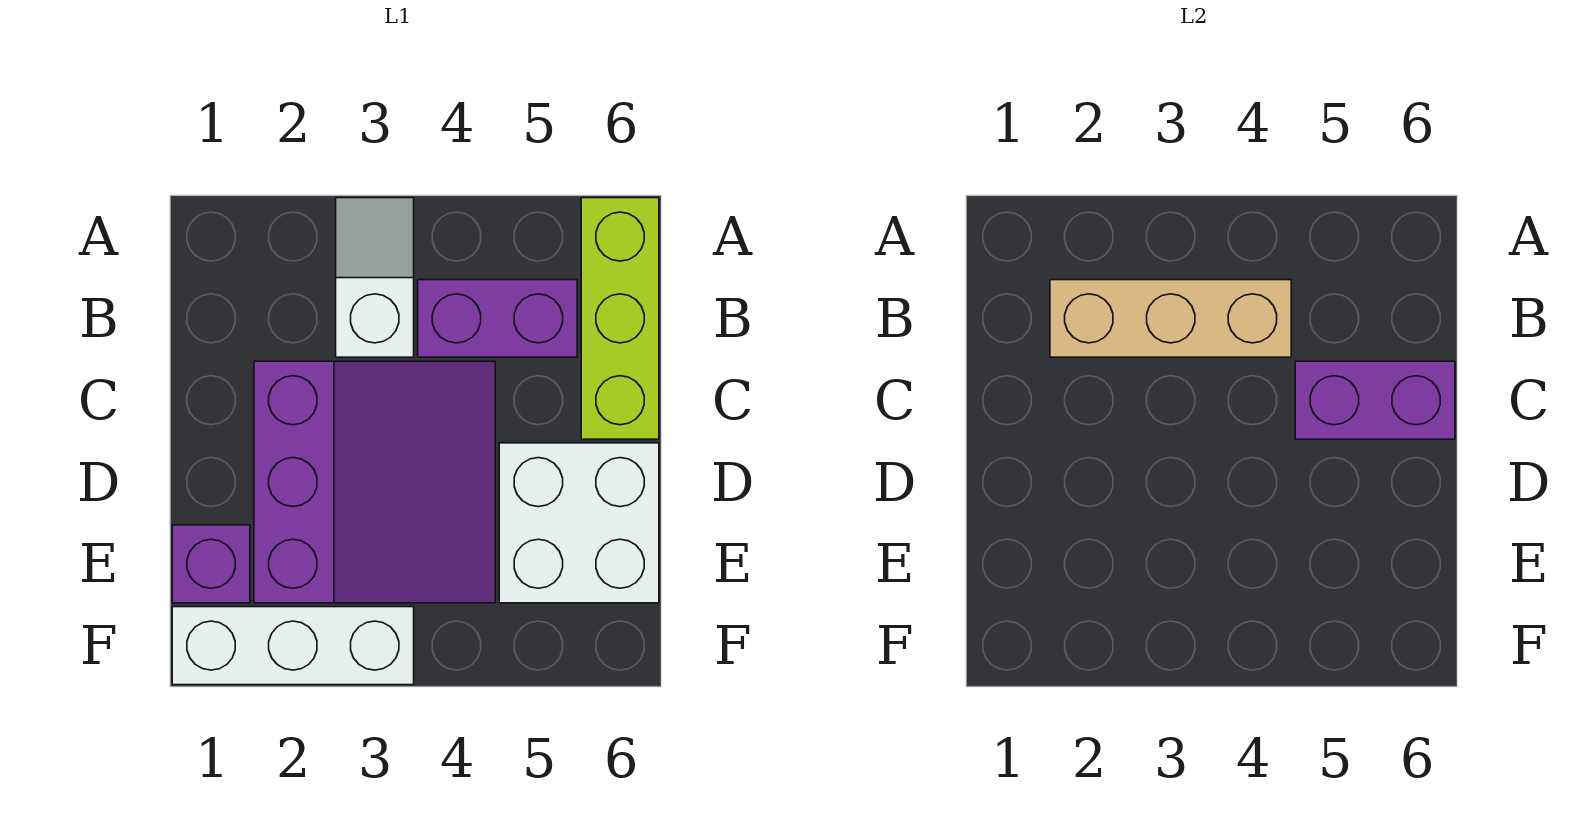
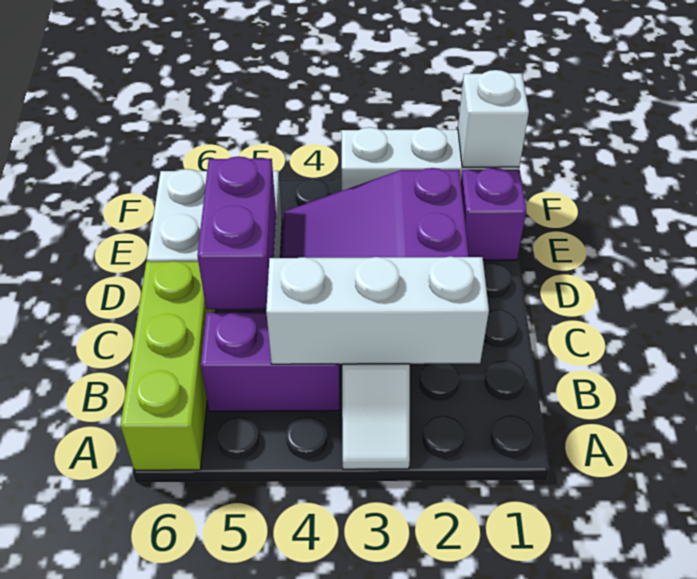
tan brick B2:B4 level 2 -> white brick B2:B4 level 2
purple brick C5:C6 level 2 -> purple brick C5:D5 level 2
none -> white brick F1 level 2

